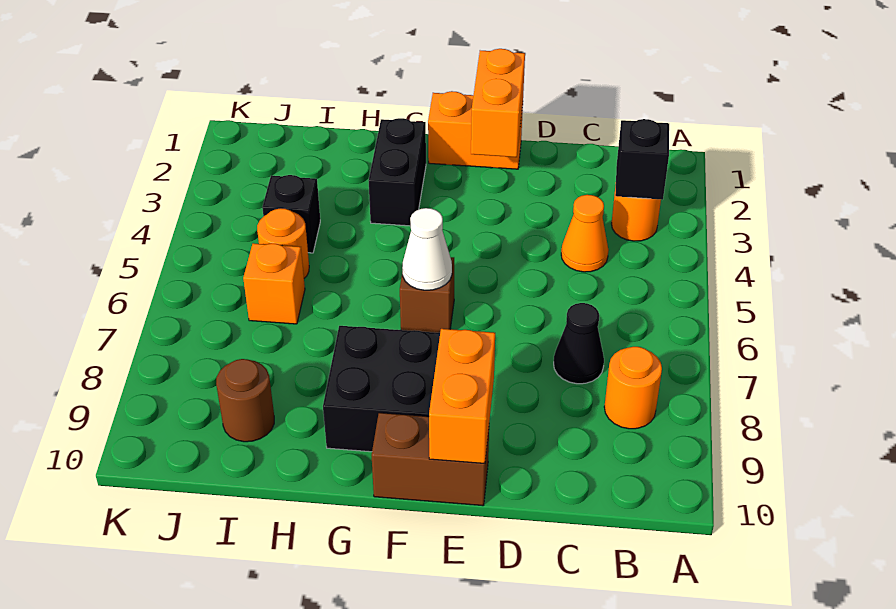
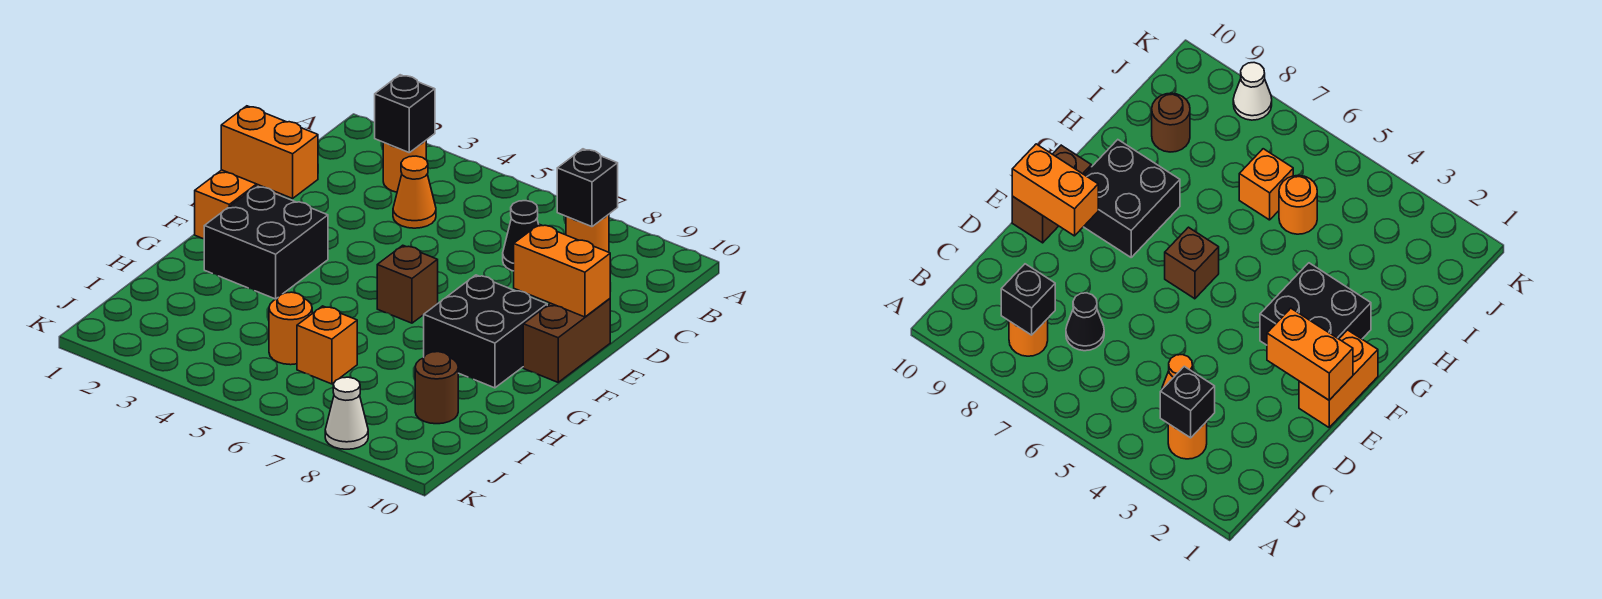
white cone F6 level 2 -> white cone K8 level 1
black brick G2:G3 level 1 -> black brick F2:G3 level 1
black brick I4 level 1 -> black brick B8 level 2

